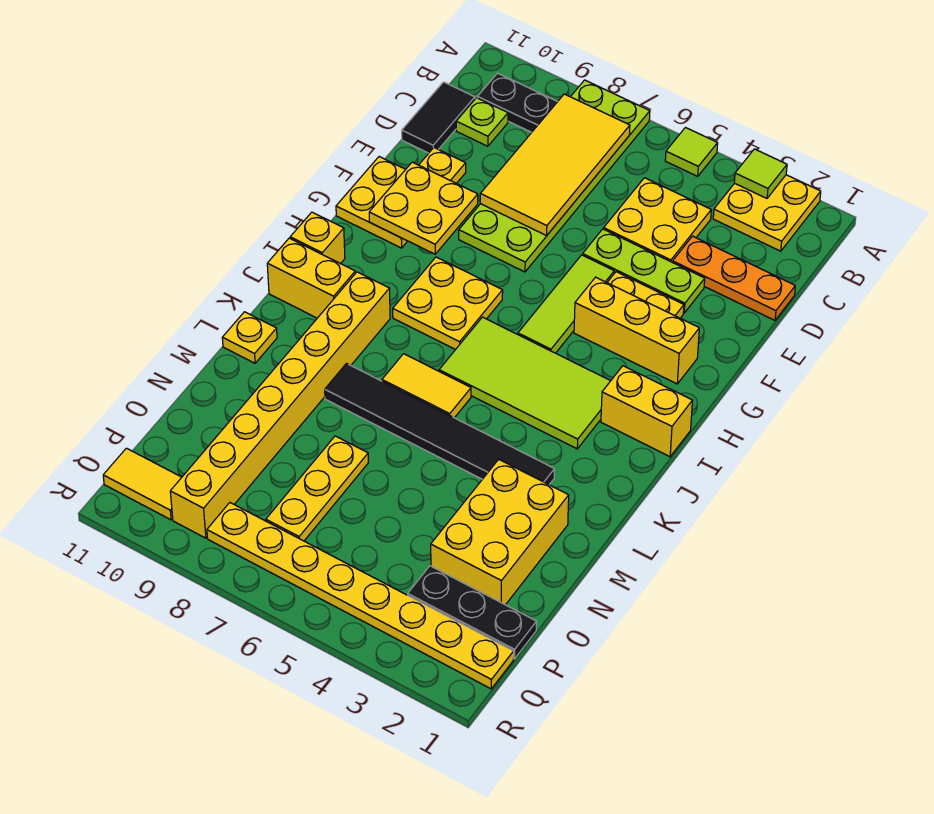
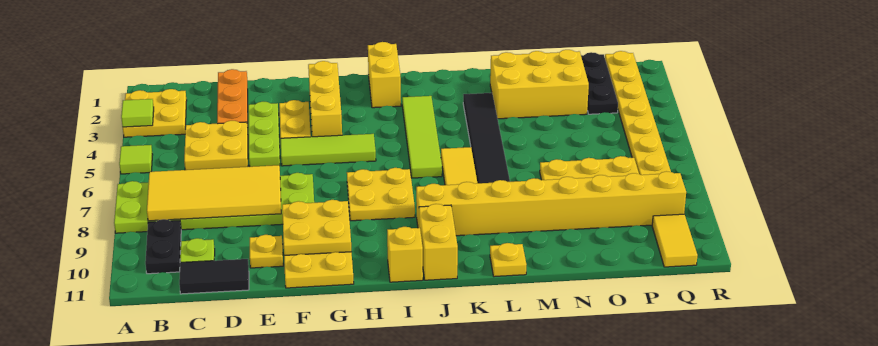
lime tile I3:J6 level 1 -> lime tile J3:J6 level 1

